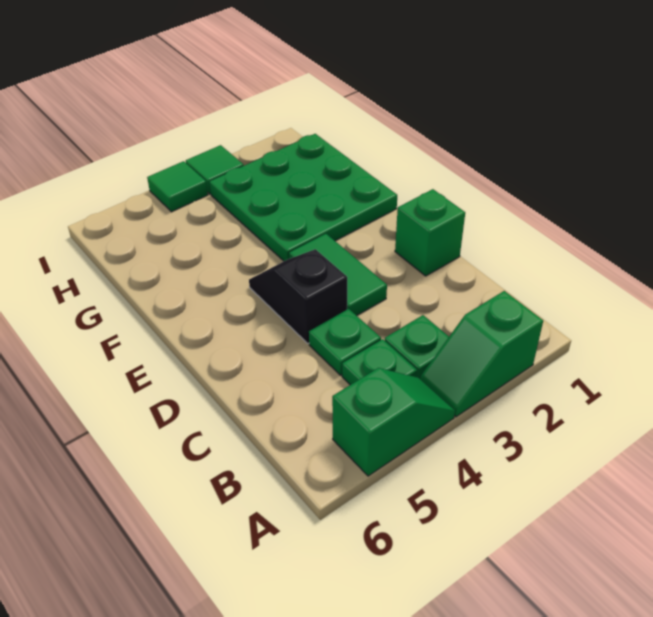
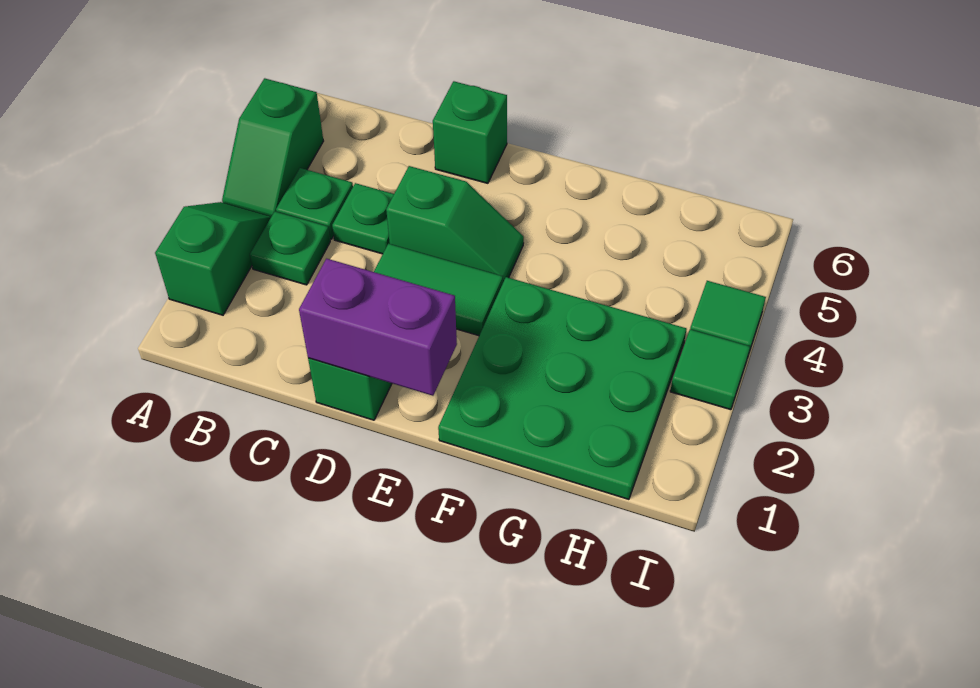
none -> purple brick D1:E1 level 2
black slope D4:E4 level 1 top D -> green slope D4:E4 level 1 top D
none -> green brick D6 level 1

